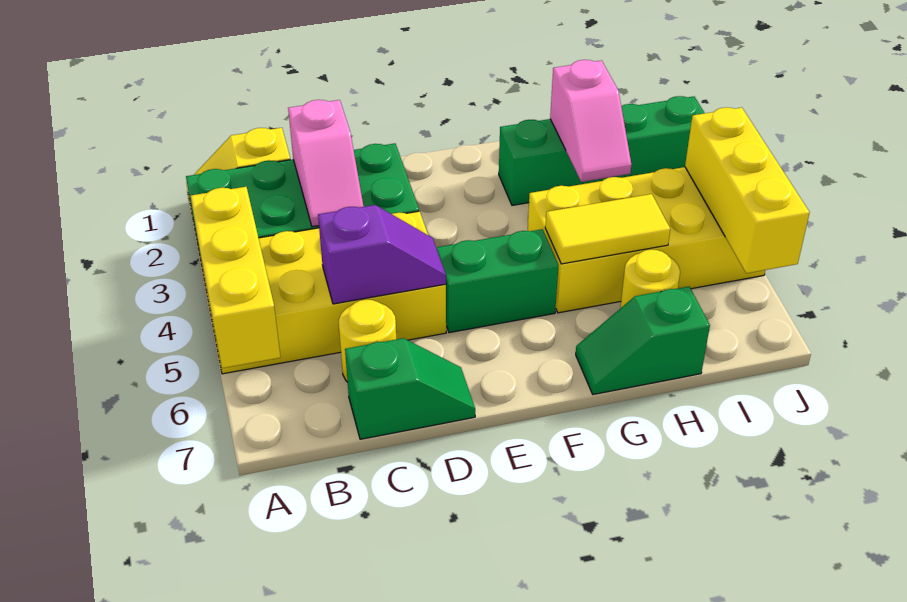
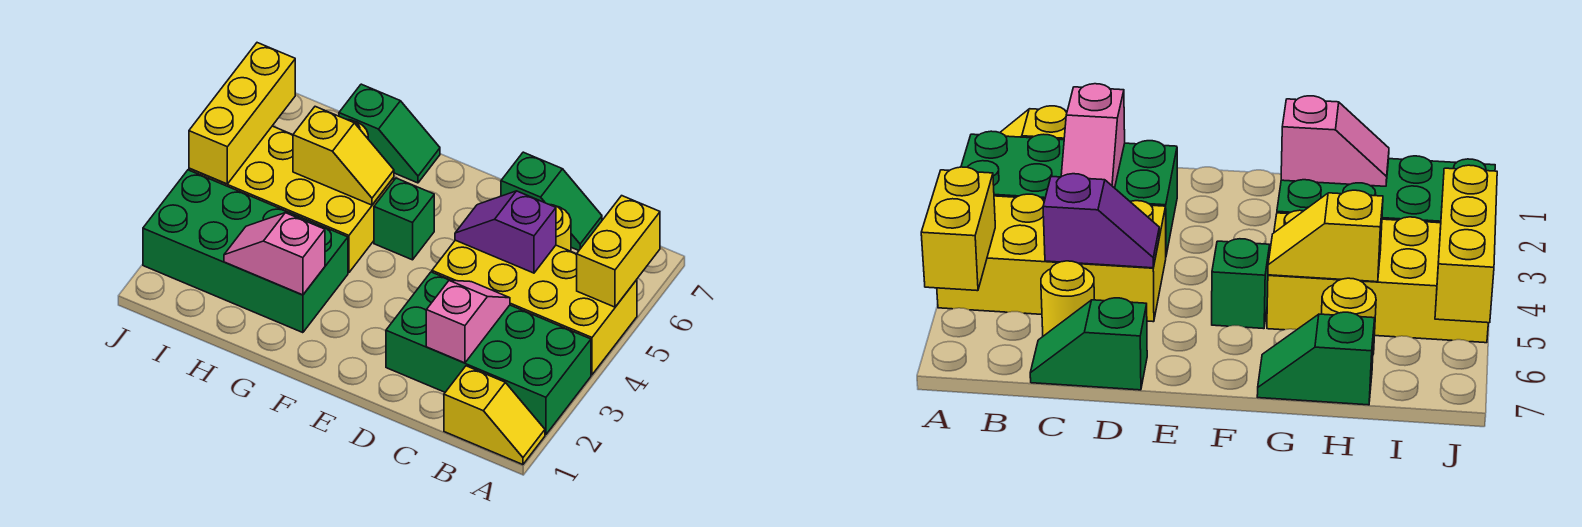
yellow brick A4:A6 level 2 -> yellow brick A5:A6 level 2
green slope C7:D7 level 1 top C -> green slope C7:D7 level 1 top D
green brick E5:F5 level 1 -> green brick F5 level 1
green brick G2:J2 level 1 -> green brick G2:J3 level 1
yellow tile G5:H5 level 2 -> yellow slope G5:H5 level 2 top H
pink slope H2:H3 level 2 top 2 -> pink slope G2:H2 level 2 top G

